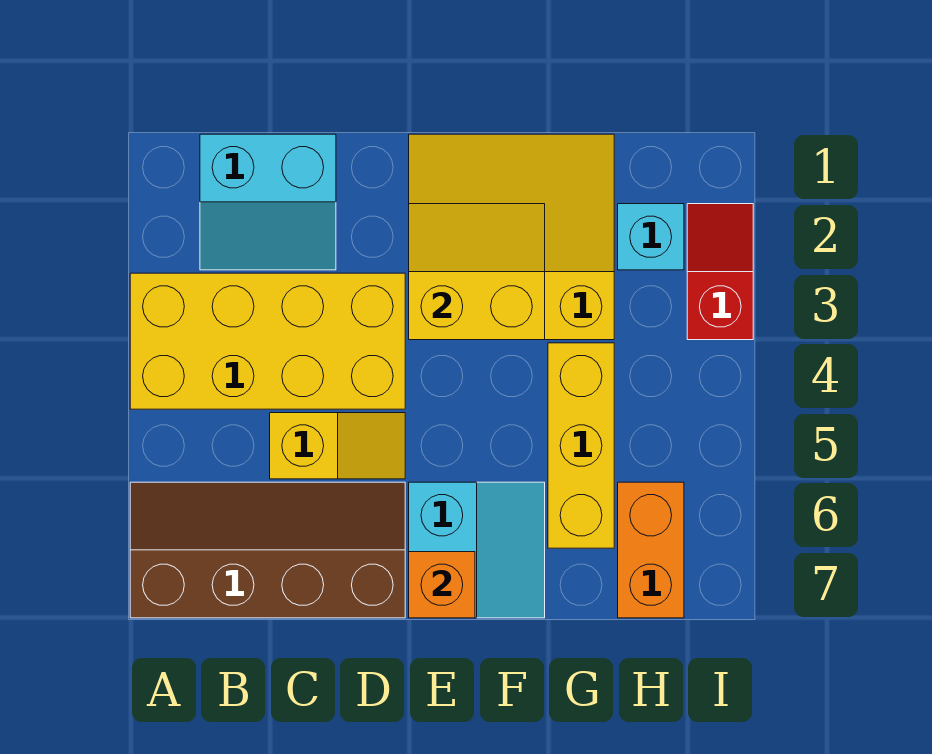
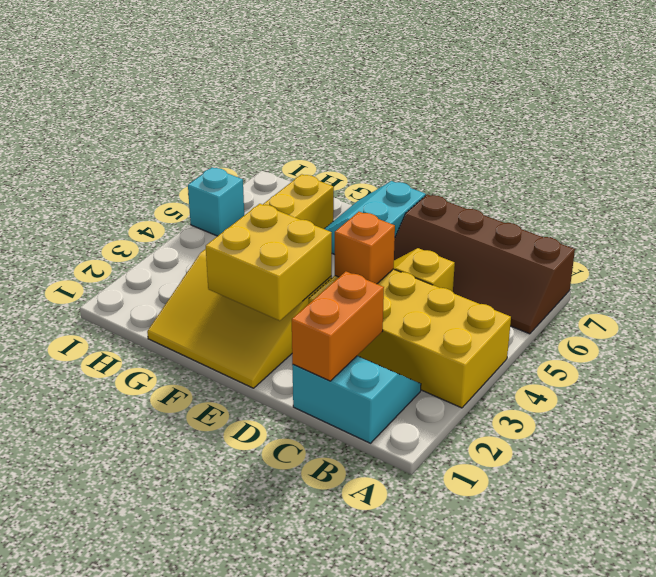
yellow slope E2:F3 level 2 top 3 -> yellow brick E2:F3 level 2
orange brick E7 level 2 -> orange brick D4 level 2
cyan brick H2 level 1 -> cyan brick I5 level 1
orange brick H6:H7 level 1 -> orange brick C1:C2 level 2
red slope I2:I3 level 1 top 3 -> none

